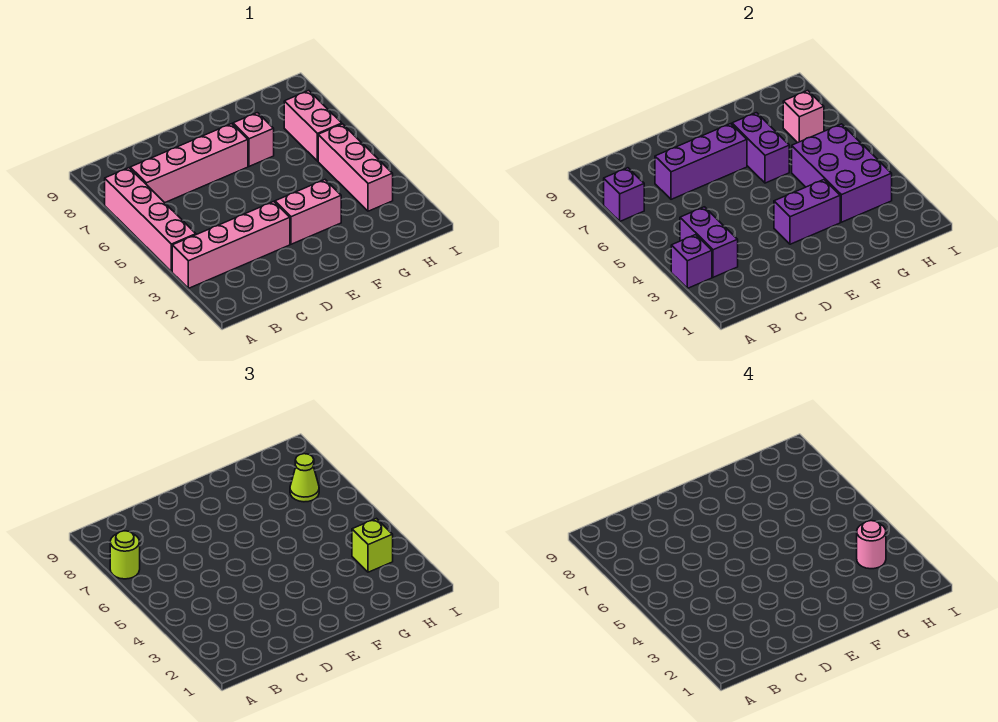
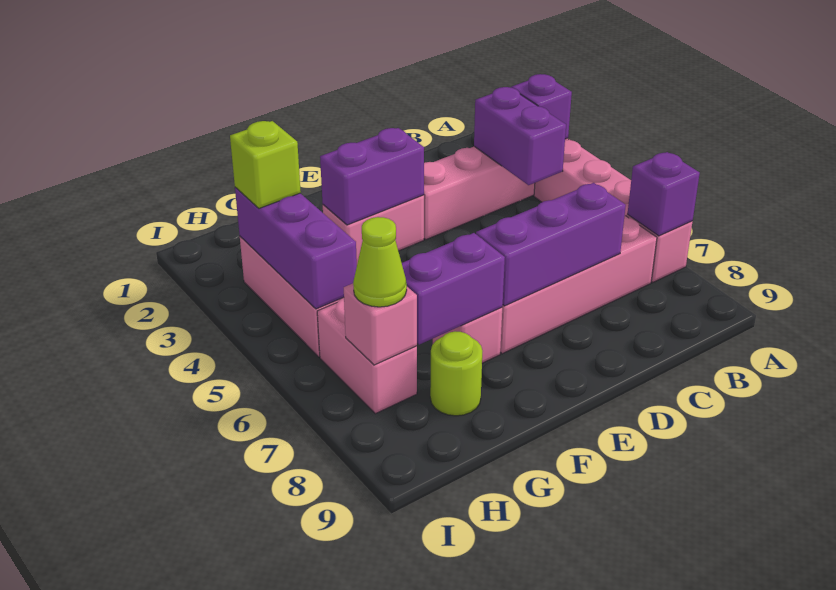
lime round brick A7 level 3 -> lime round brick G8 level 1
purple brick F6:F7 level 2 -> purple brick F7:G7 level 2
purple brick G3:H5 level 2 -> purple brick H3:H5 level 2
pink round brick H3 level 4 -> none

